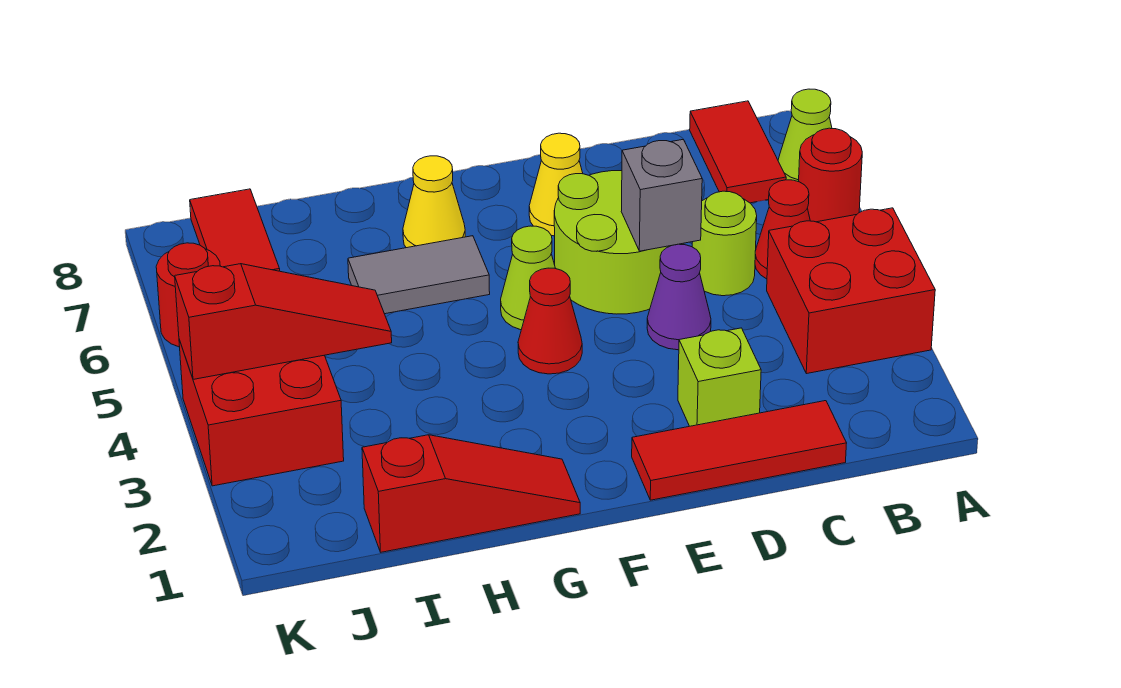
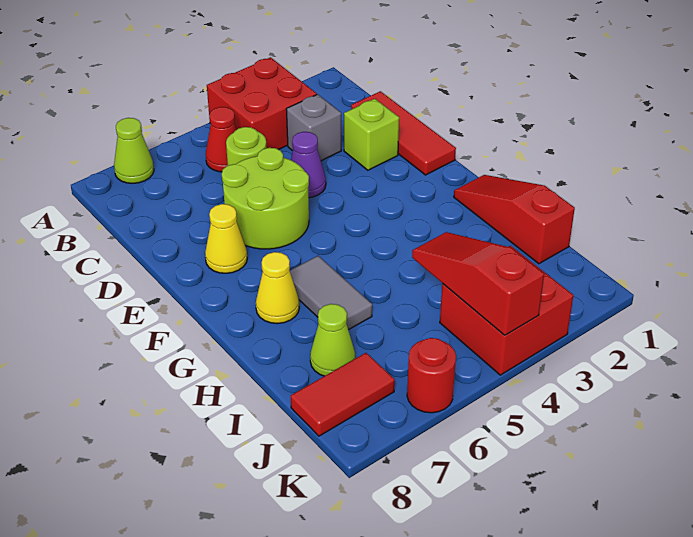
red round brick A6 level 1 -> none
red tile B7:B8 level 1 -> none
grey brick D5 level 2 -> grey brick C3 level 1
red cone F4 level 1 -> none
lime cone F5 level 1 -> lime cone I7 level 1

